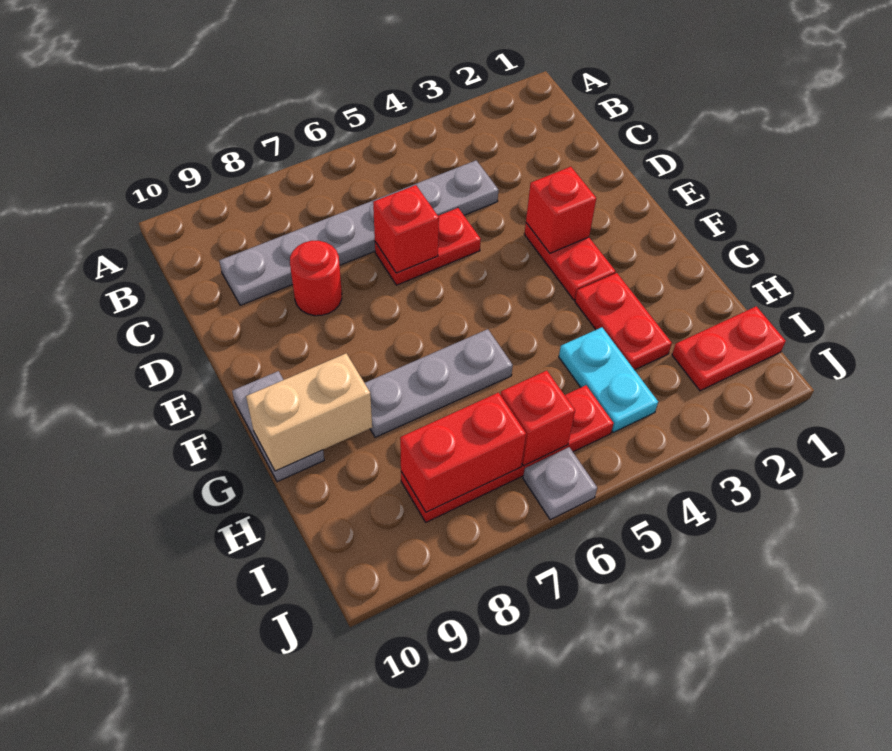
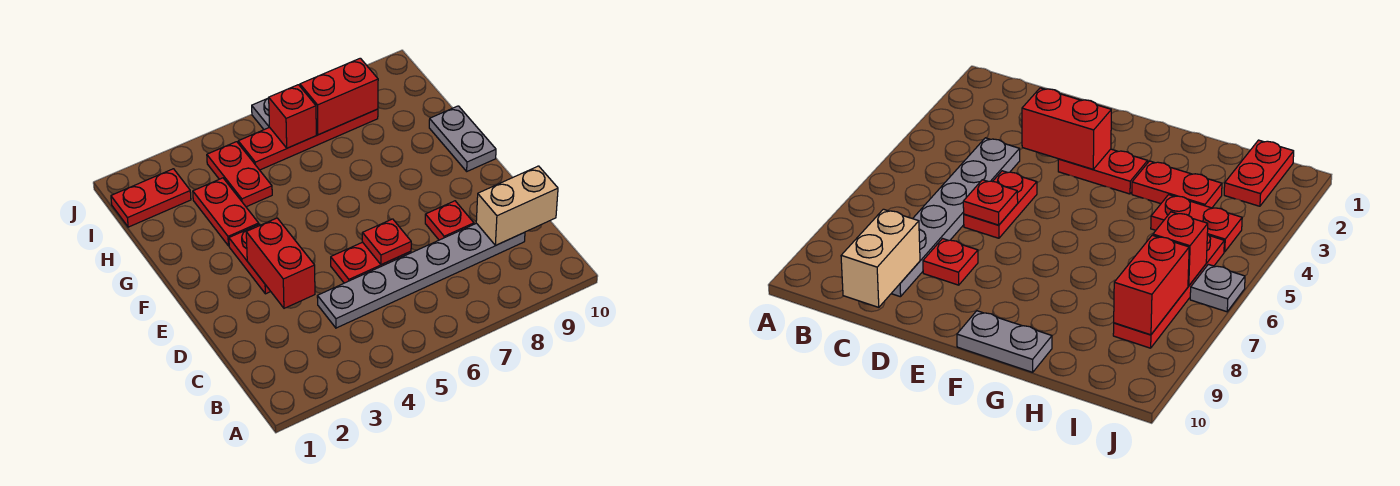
red brick D6 level 2 -> red plate D6 level 2
red round brick D8 level 1 -> red plate D8 level 1
red brick E3 level 2 -> red brick D3:E3 level 2
grey plate G6:G8 level 1 -> none
tan brick G9:G10 level 2 -> tan brick C9:C10 level 2
cyan plate H4:I4 level 1 -> red plate H4:I4 level 1

